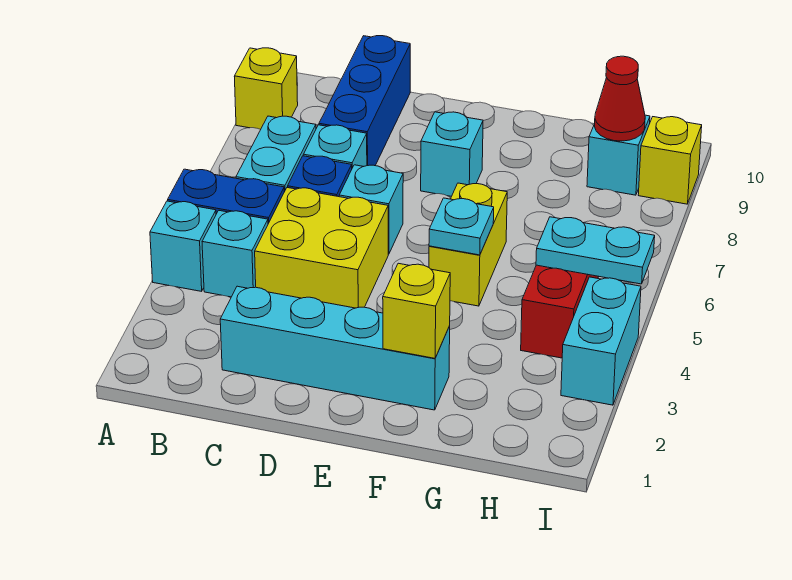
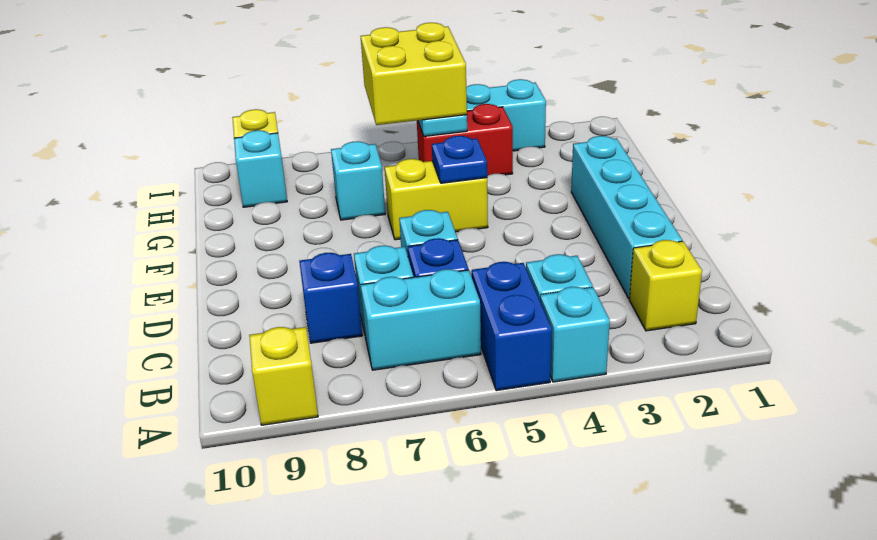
yellow brick C4:D5 level 1 -> yellow brick H5:I6 level 3
blue brick C8:C10 level 1 -> blue brick C8 level 1
cyan brick E8 level 1 -> cyan brick G7 level 1
yellow brick F2 level 2 -> yellow brick B2 level 1
cyan plate F5 level 2 -> blue plate F5 level 2
red cone H9 level 2 -> none

